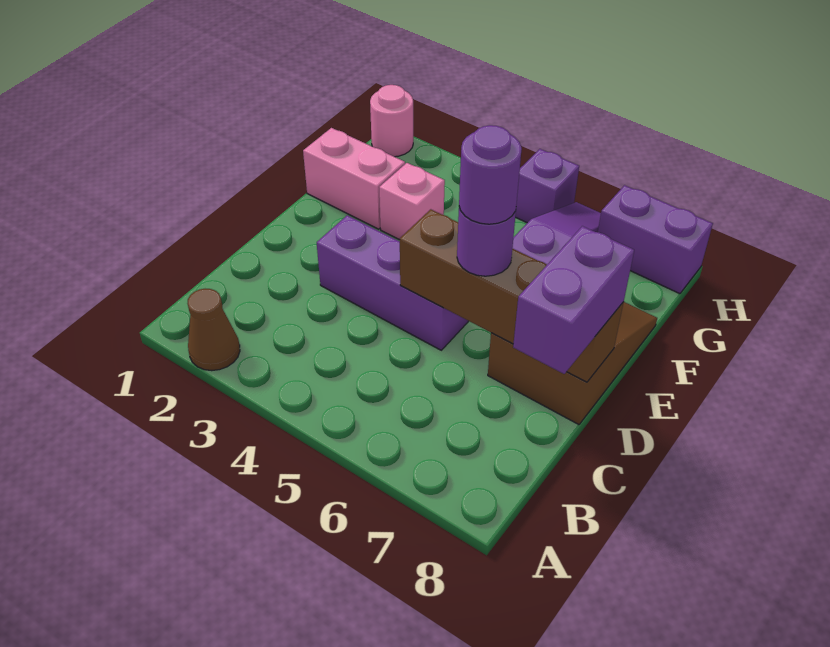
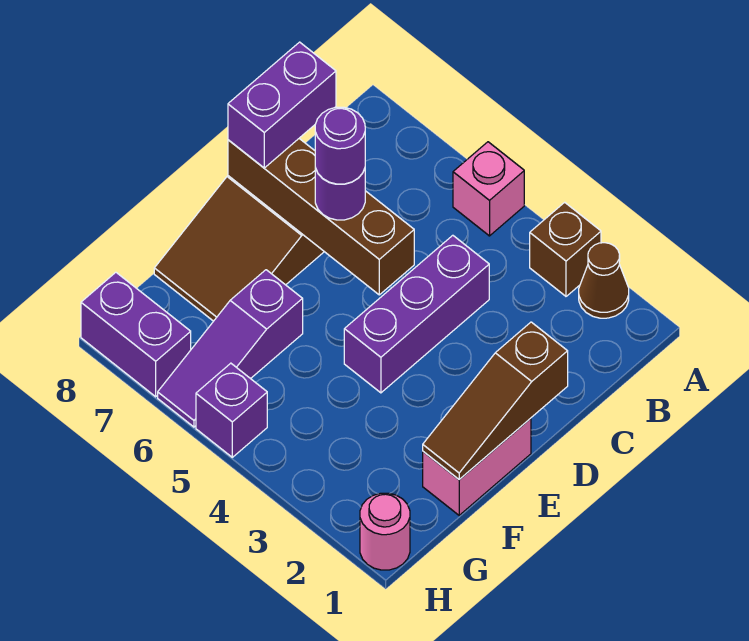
none -> brown brick A3 level 1
none -> brown slope D1:F1 level 2 top D
purple brick D3:D5 level 1 -> purple brick C4:E4 level 1
pink brick F1:F2 level 1 -> pink brick E1:F1 level 1
pink brick F3 level 1 -> pink brick A5 level 1

